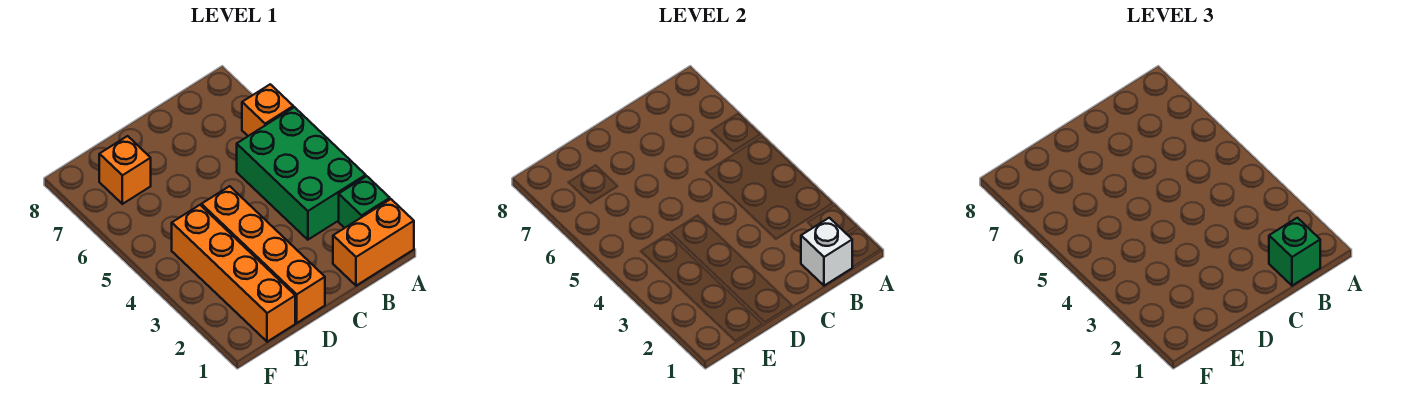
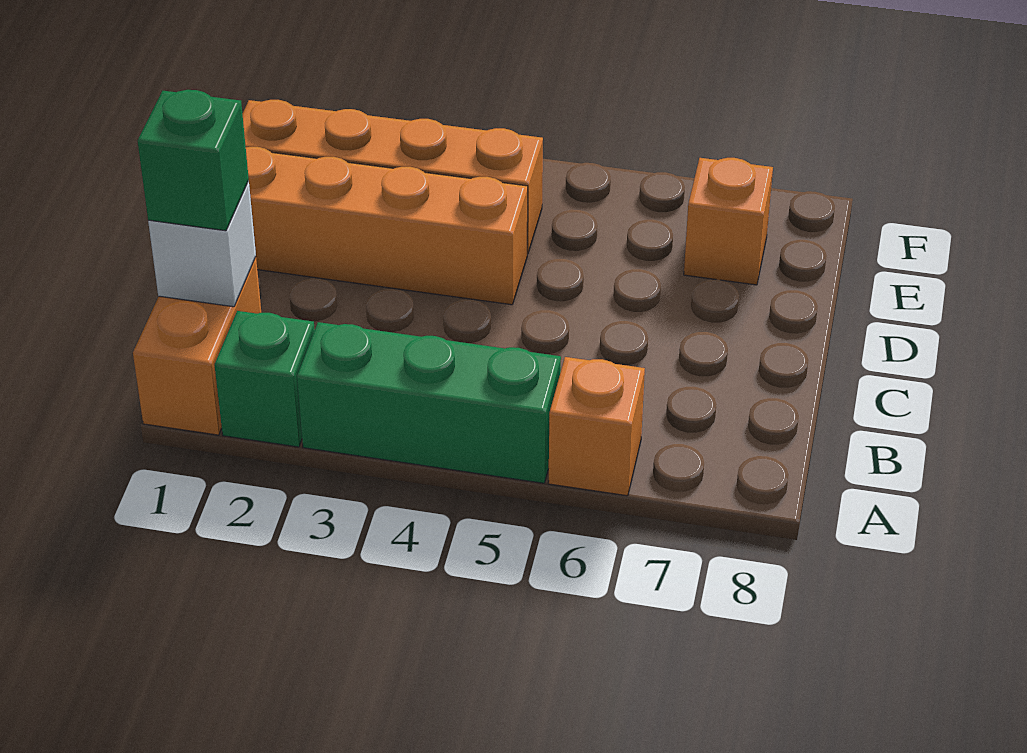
green brick A3:B5 level 1 -> green brick A3:A5 level 1

